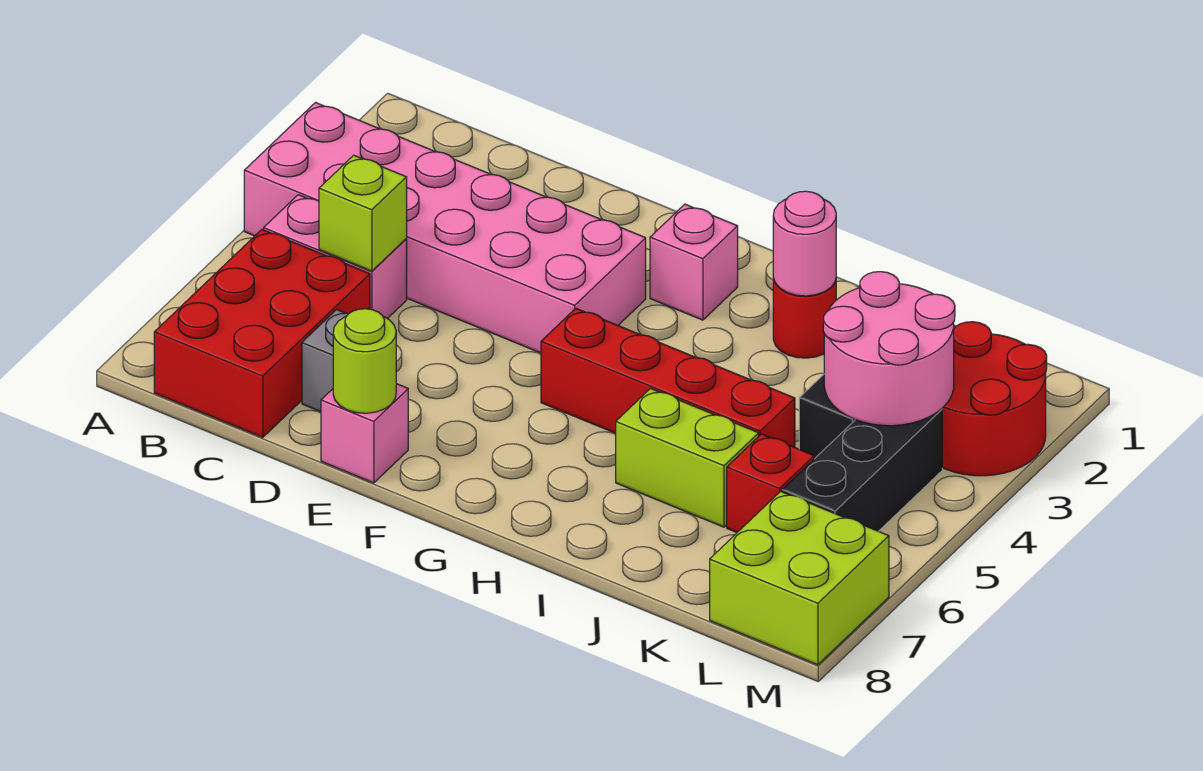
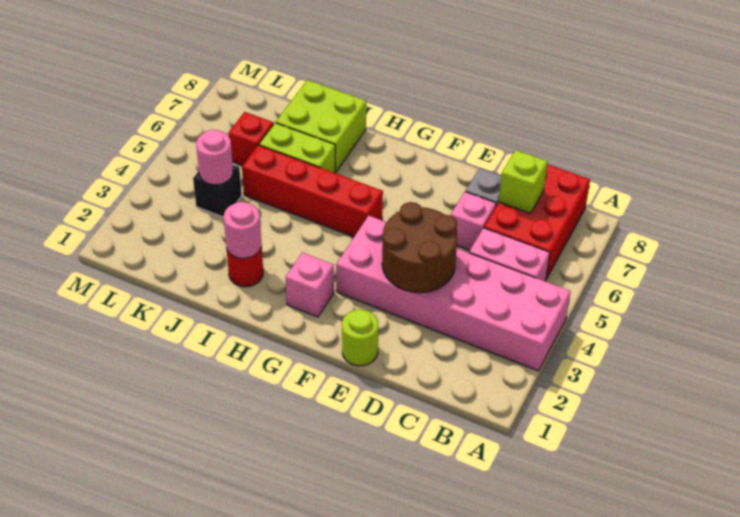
lime brick C5 level 2 -> lime brick C7 level 2
none -> brown round brick D3:E4 level 2
pink brick E8 level 1 -> pink brick D6 level 1
lime round brick E8 level 2 -> lime round brick E1 level 1
pink round brick K3:L4 level 2 -> pink round brick K4 level 2
red round brick L2:M3 level 1 -> none
black brick L4:L6 level 1 -> none
lime brick L7:M8 level 1 -> lime brick I7:J8 level 1

